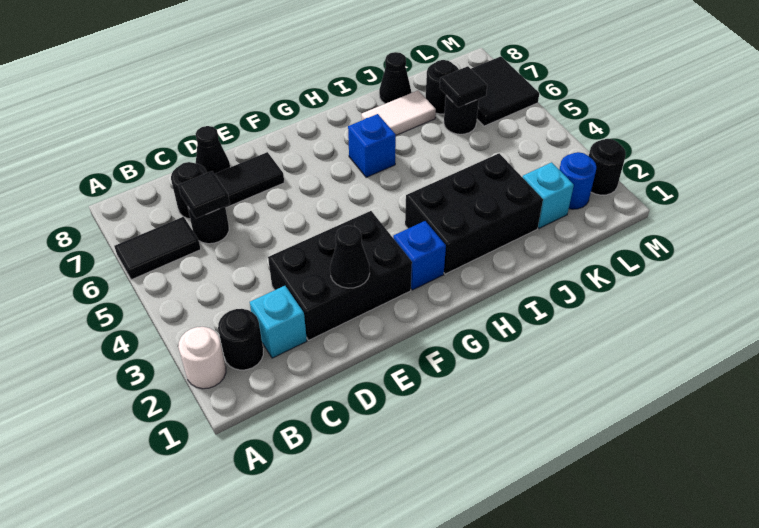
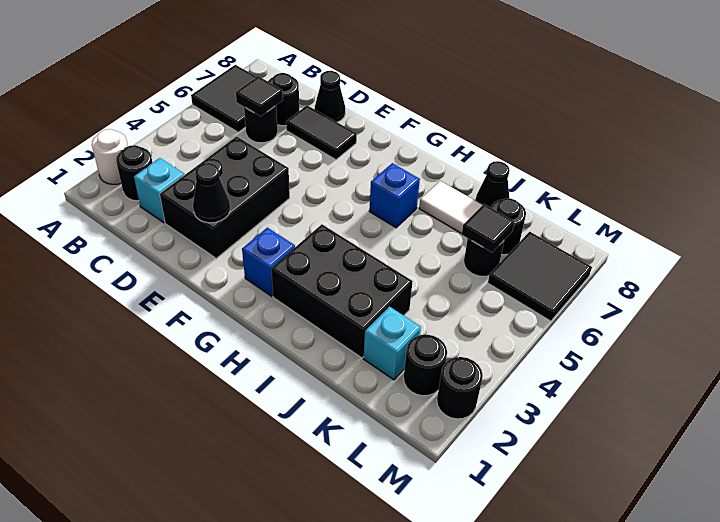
black tile A6:B6 level 1 -> black tile A6:B7 level 1
black brick D2:F3 level 1 -> black brick D2:E4 level 1
blue round brick L2 level 1 -> black round brick L2 level 1

